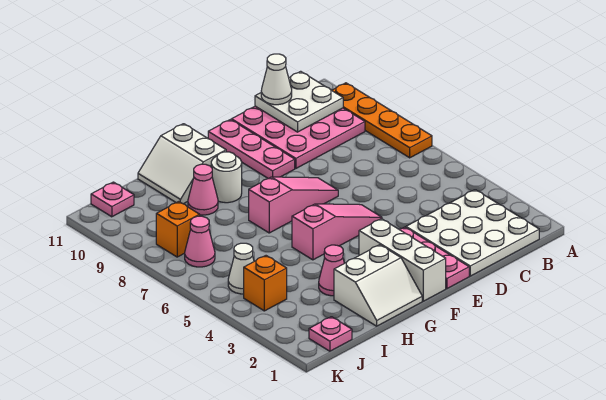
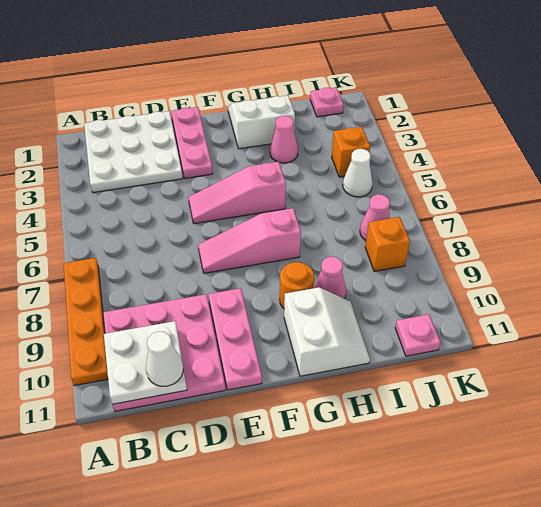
white brick F1:F3 level 1 -> none
white round brick G9 level 1 -> orange round brick G9 level 1

